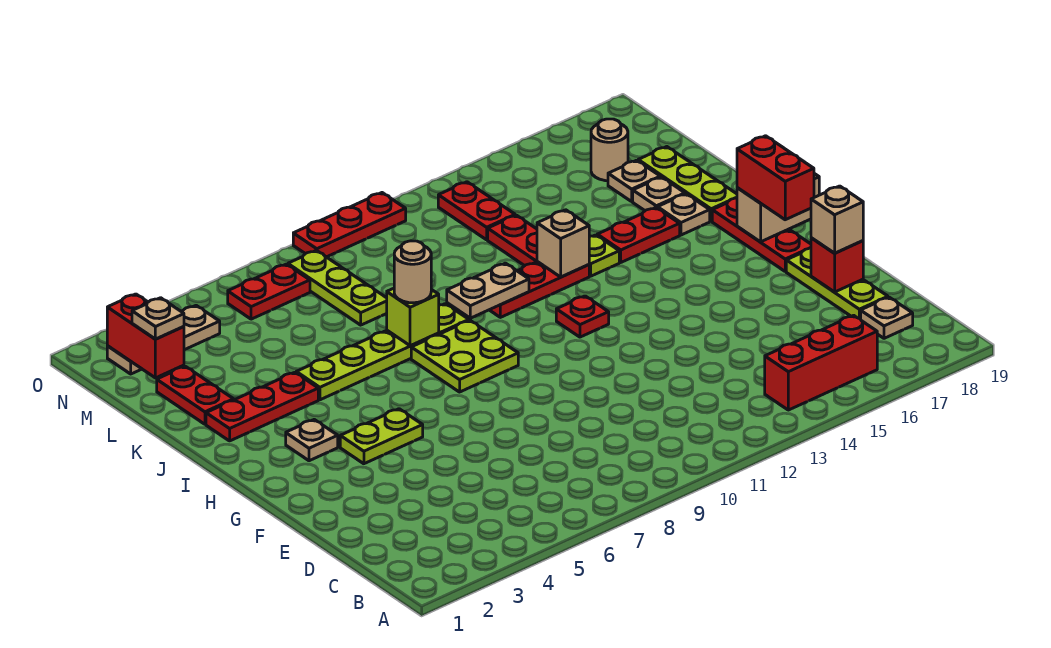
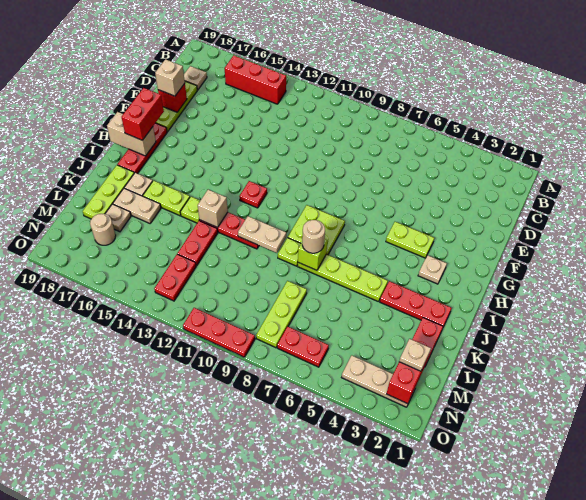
red plate J15:J16 level 1 -> lime plate J15:J16 level 1
tan plate K17 level 1 -> tan plate K16:K17 level 1

